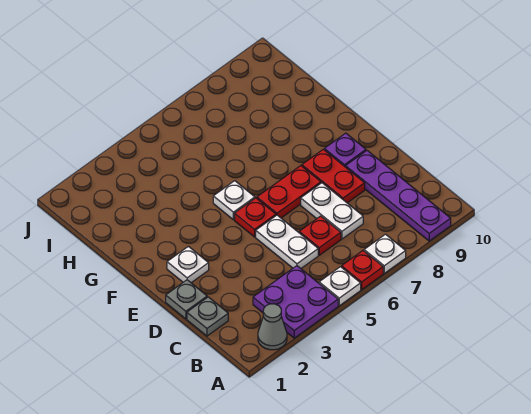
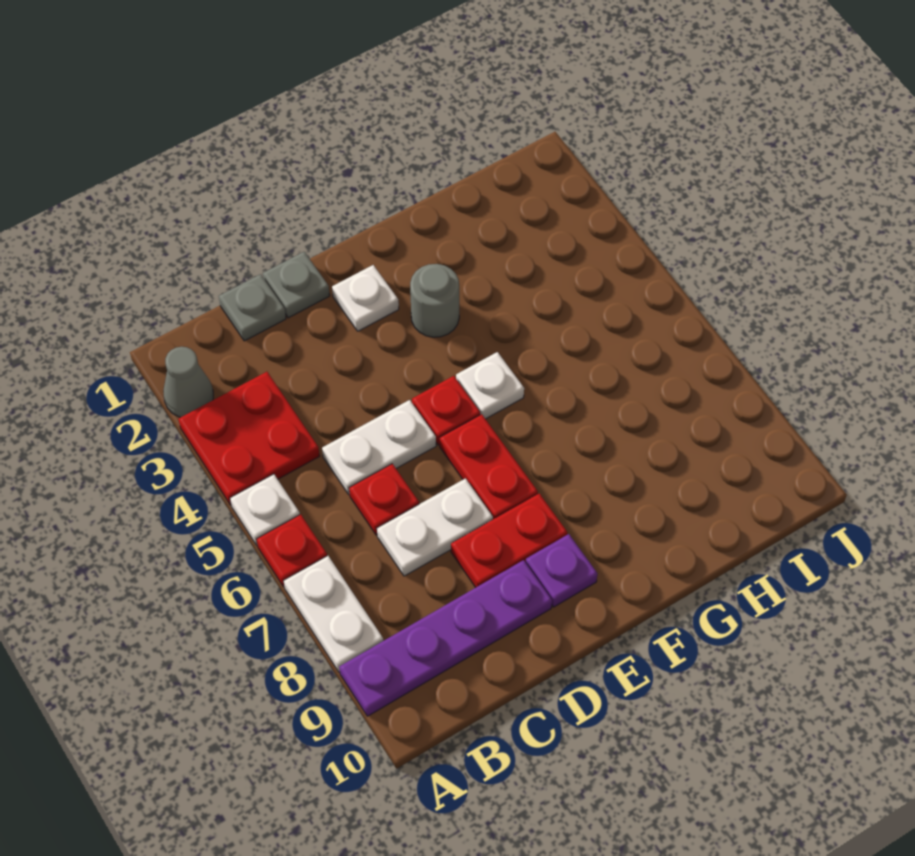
purple plate A3:B4 level 1 -> red plate A3:B4 level 1
white plate A7 level 1 -> white plate A7:A8 level 1
none -> grey round brick F3 level 1

